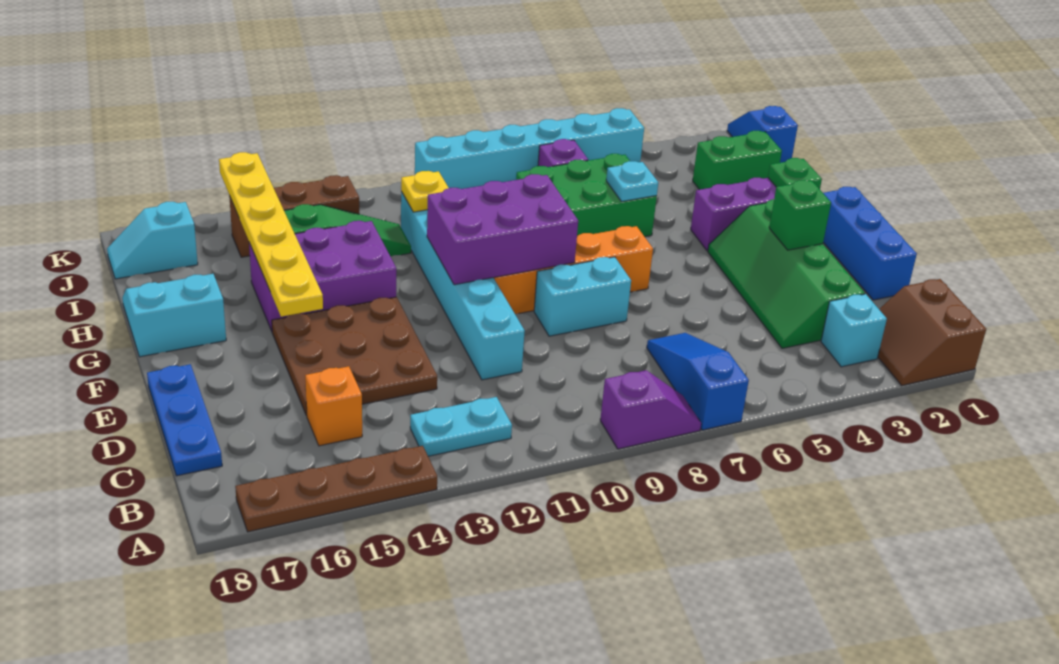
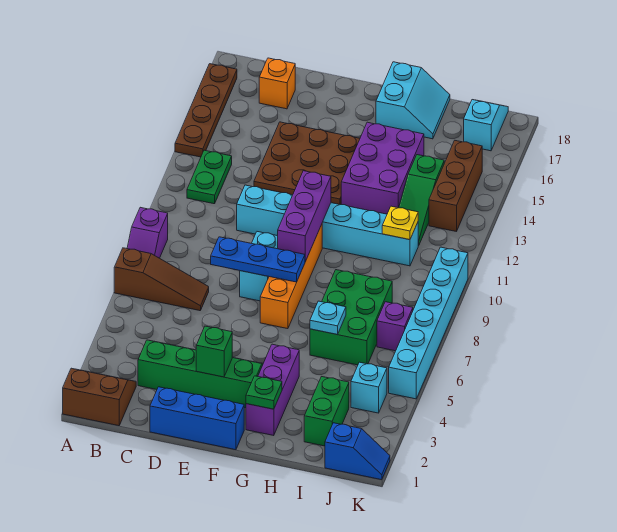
blue slope A7:C7 level 1 top A -> brown slope A7:C7 level 1 top A
cyan brick B3 level 1 -> cyan brick J4 level 1
cyan plate B12:B13 level 1 -> green plate B12:B13 level 1
orange brick C15 level 1 -> orange brick C17 level 1
blue plate C18:E18 level 1 -> blue plate D8:F8 level 2
purple brick F9:G11 level 2 -> purple brick F9:F11 level 2
yellow plate F15:K15 level 2 -> none

